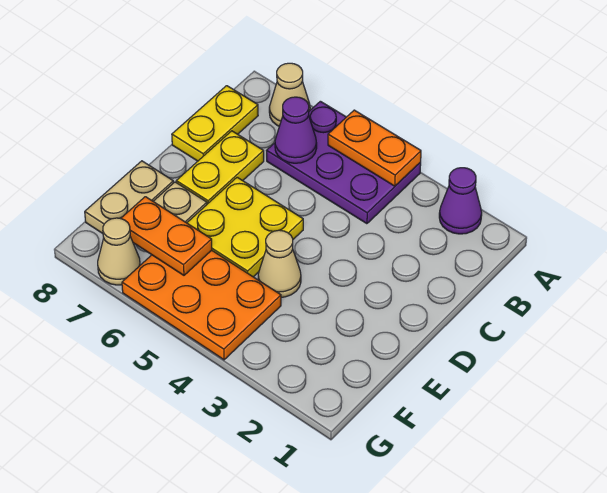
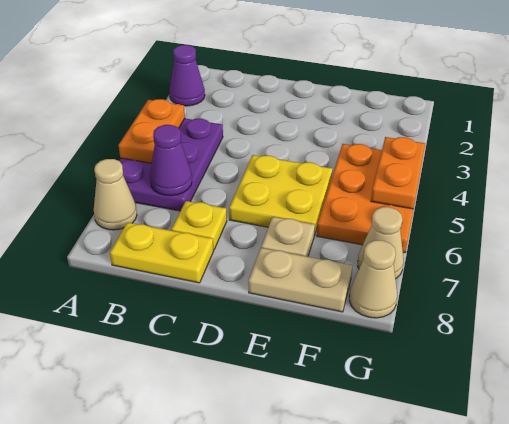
yellow plate C7:D7 level 1 -> yellow plate C7 level 1
tan cone E4 level 1 -> tan cone G8 level 1
orange plate F6:F7 level 2 -> orange plate G4:G5 level 2

